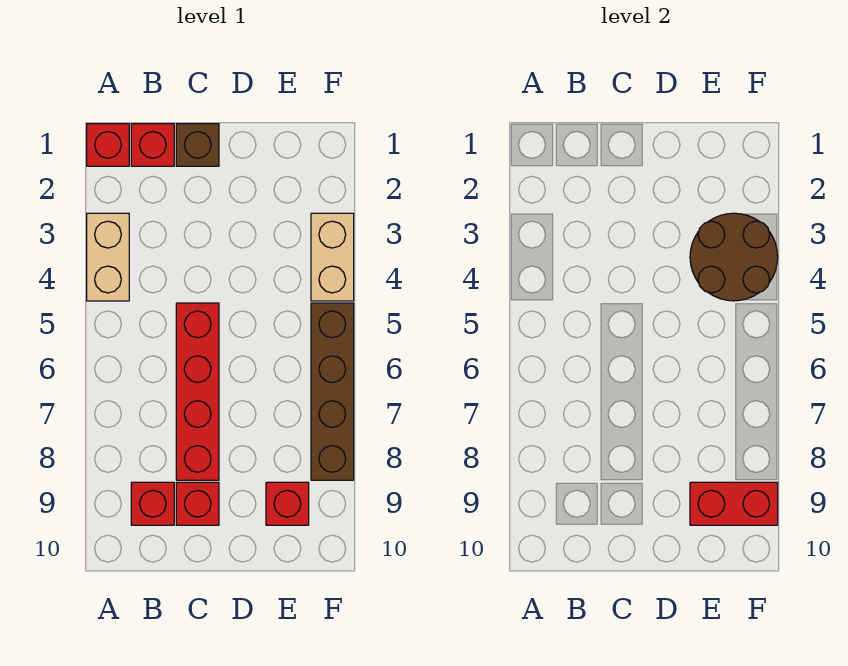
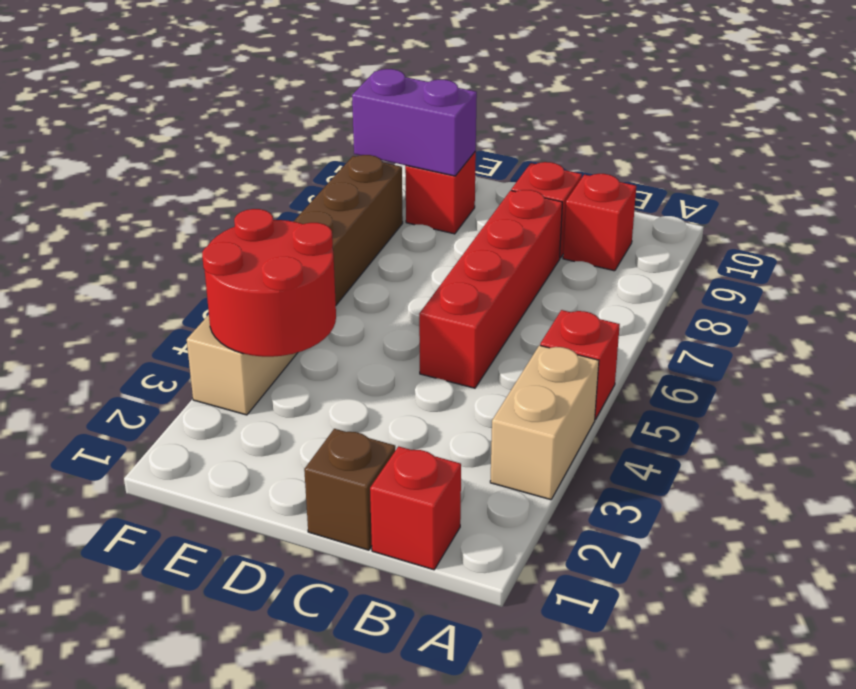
red brick A1 level 1 -> red brick A5 level 1
brown round brick E3:F4 level 2 -> red round brick E3:F4 level 2
red brick E9:F9 level 2 -> purple brick E9:F9 level 2

